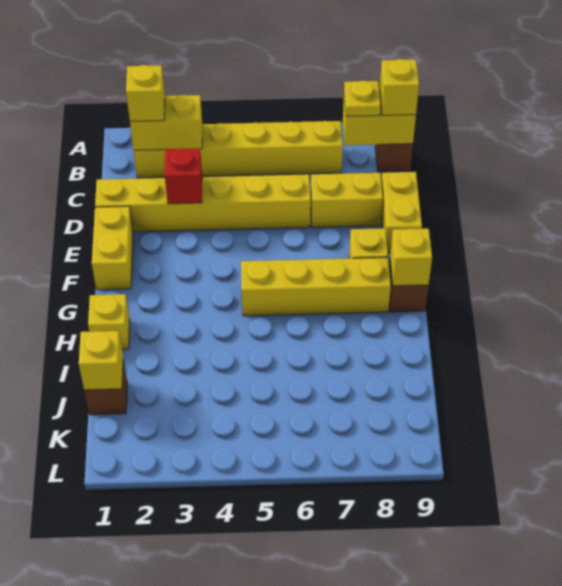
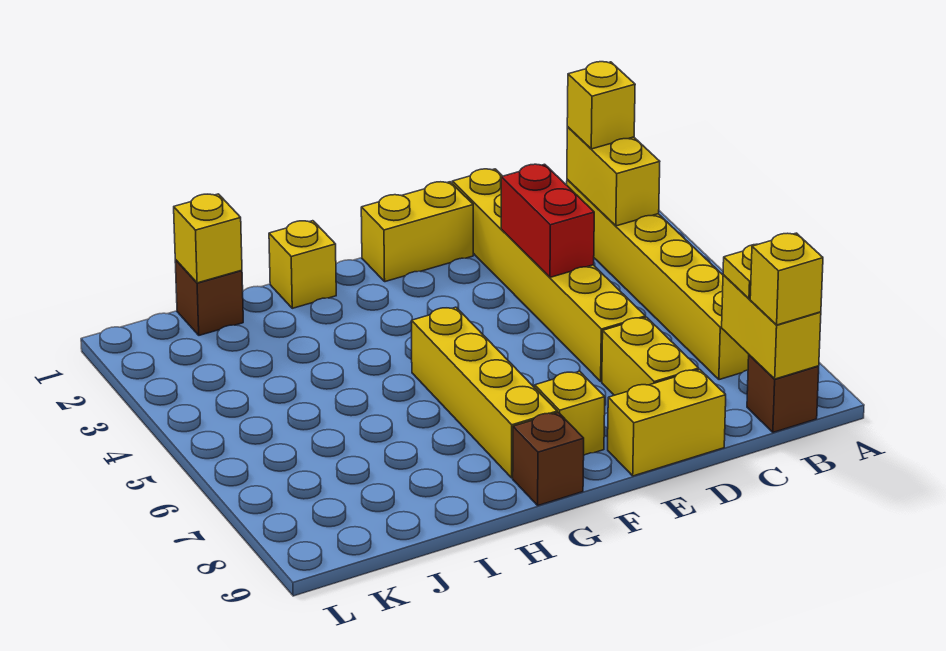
red brick D3 level 2 -> red brick D3:D4 level 2
yellow brick G9 level 2 -> none

